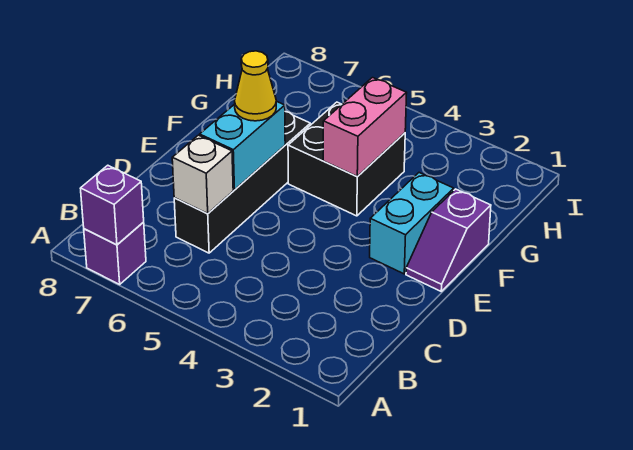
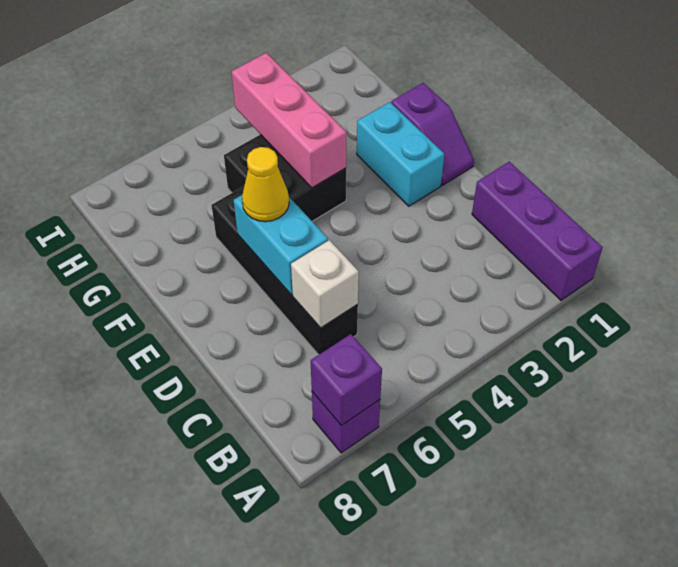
none -> purple brick A1:C1 level 1
pink brick F4:G4 level 2 -> pink brick F4:H4 level 2

